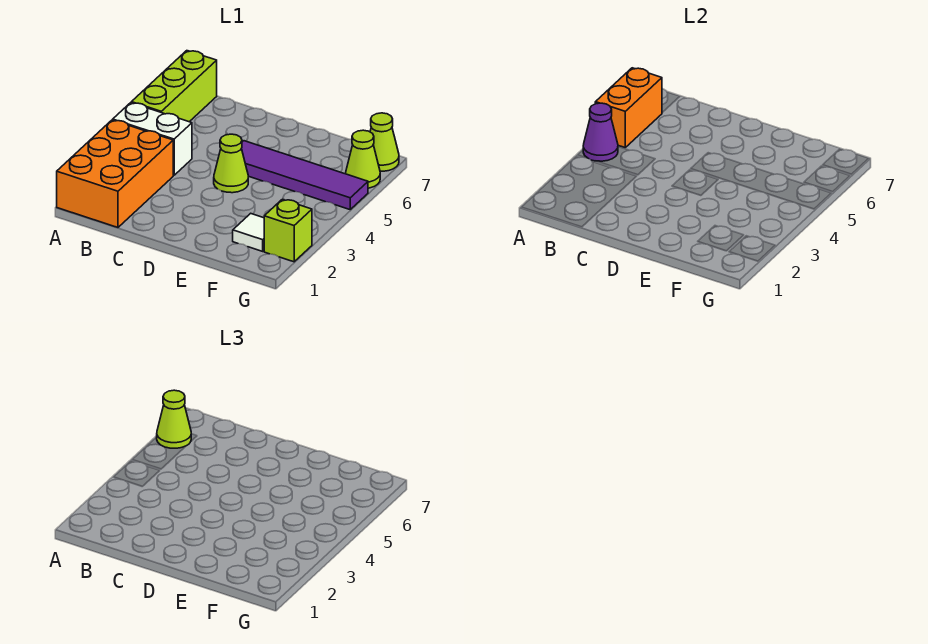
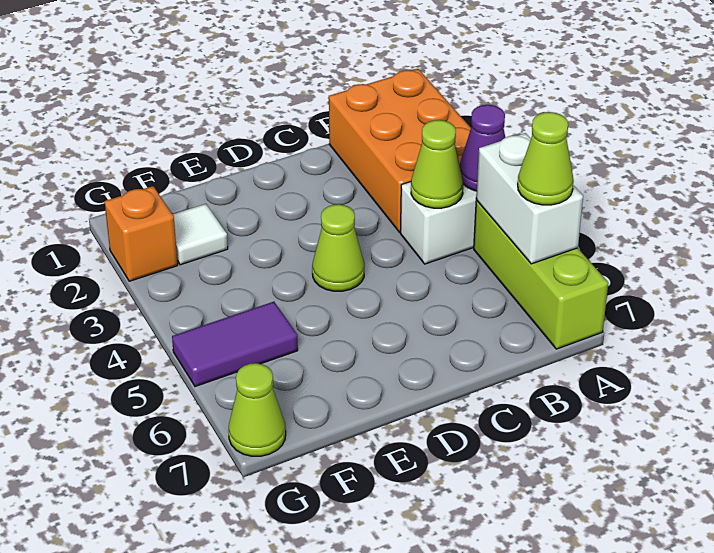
orange brick A5:A6 level 2 -> white brick A5:A6 level 2
purple tile D5:G5 level 1 -> purple tile F5:G5 level 1
lime brick G2 level 1 -> orange brick G2 level 1
lime cone G6 level 1 -> lime cone B4 level 2

